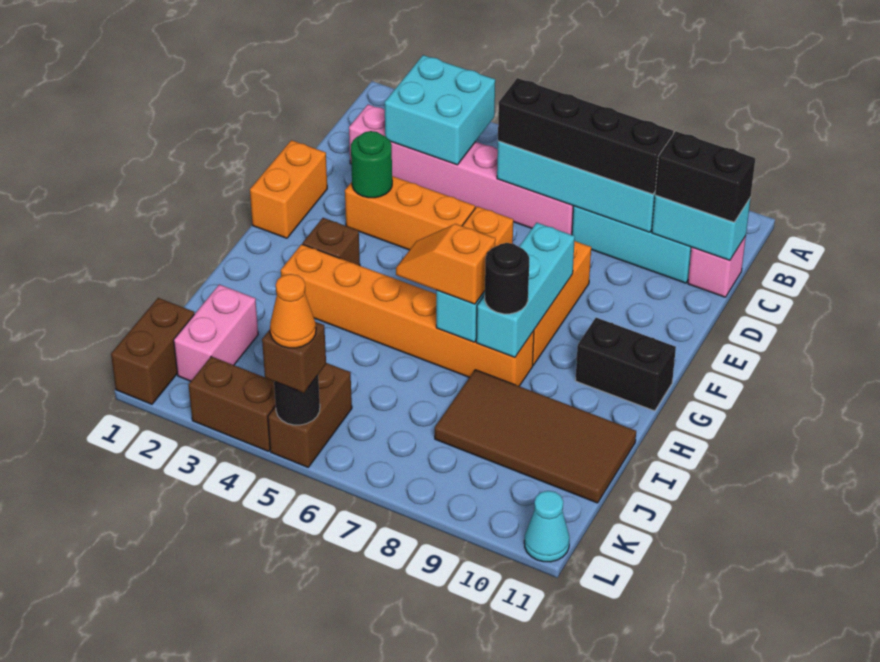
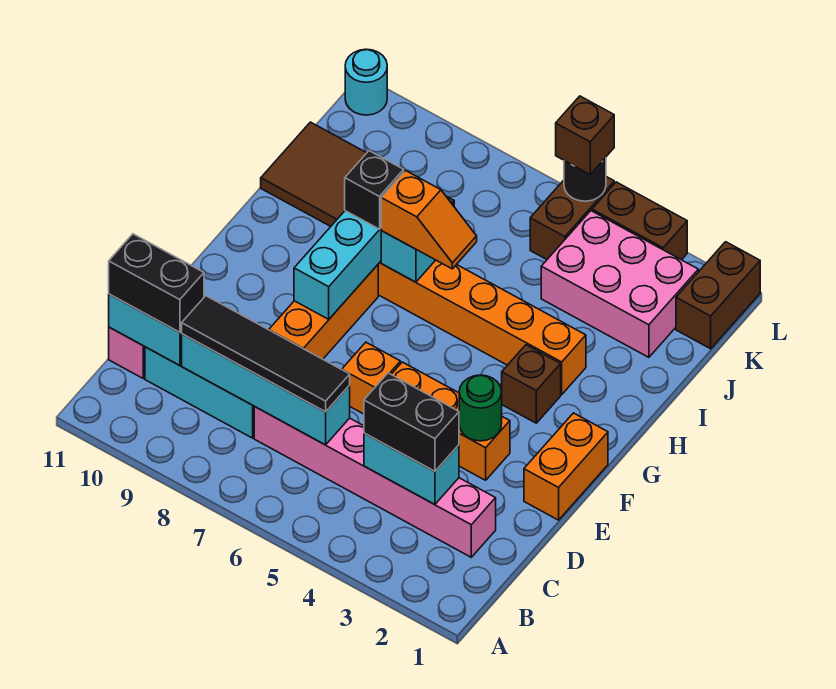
cyan brick B3:C4 level 2 -> cyan brick C3:C4 level 2
black brick C6:C9 level 3 -> black tile C6:C9 level 3
black brick G10:G11 level 1 -> black brick C3:C4 level 3
black round brick H8 level 3 -> black brick H8 level 3
pink brick J2:K2 level 1 -> pink brick J2:K4 level 1
orange cone L5 level 4 -> none
cyan cone L11 level 1 -> cyan round brick L11 level 1

